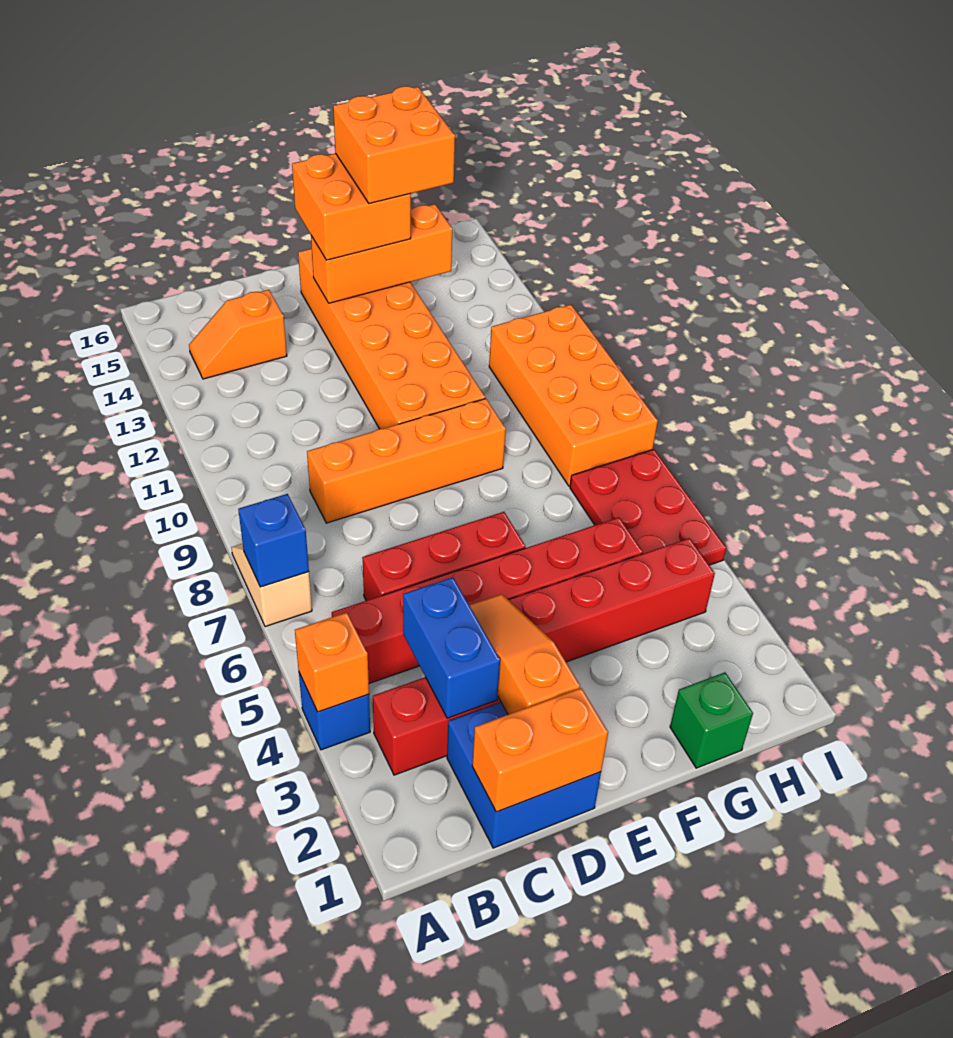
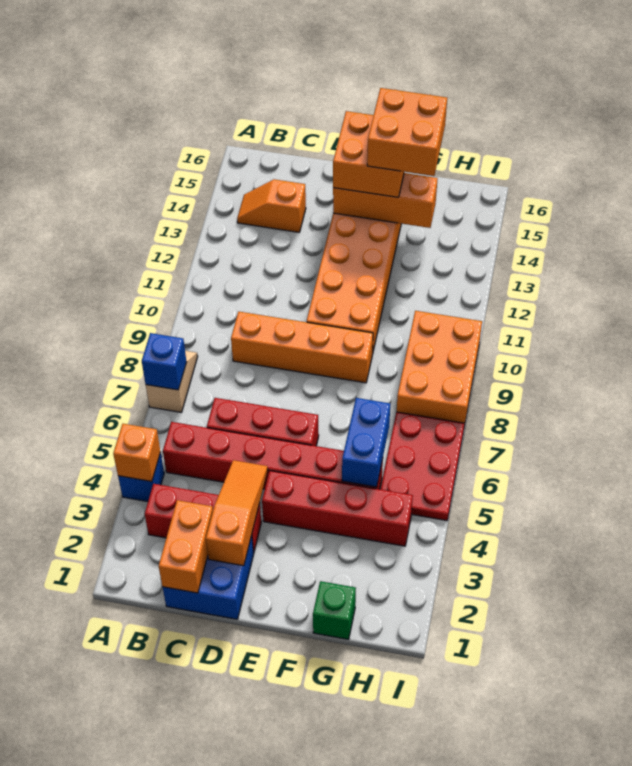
orange brick C1:D1 level 2 -> orange brick C1:C2 level 2
blue brick C3:C4 level 2 -> blue brick G5:G6 level 2
orange brick H8:I11 level 1 -> orange brick H8:I10 level 1

